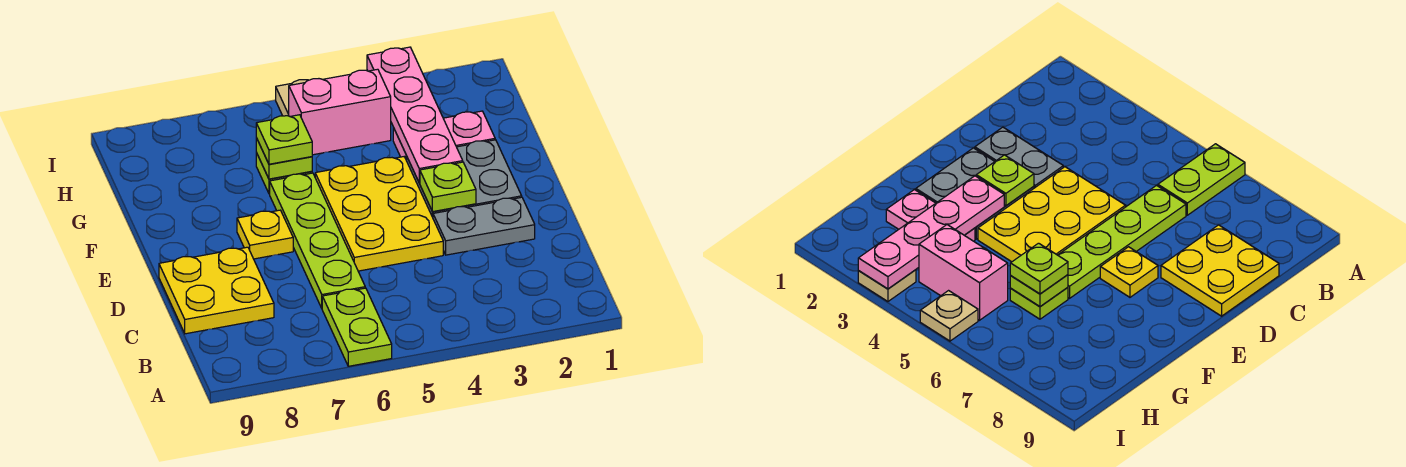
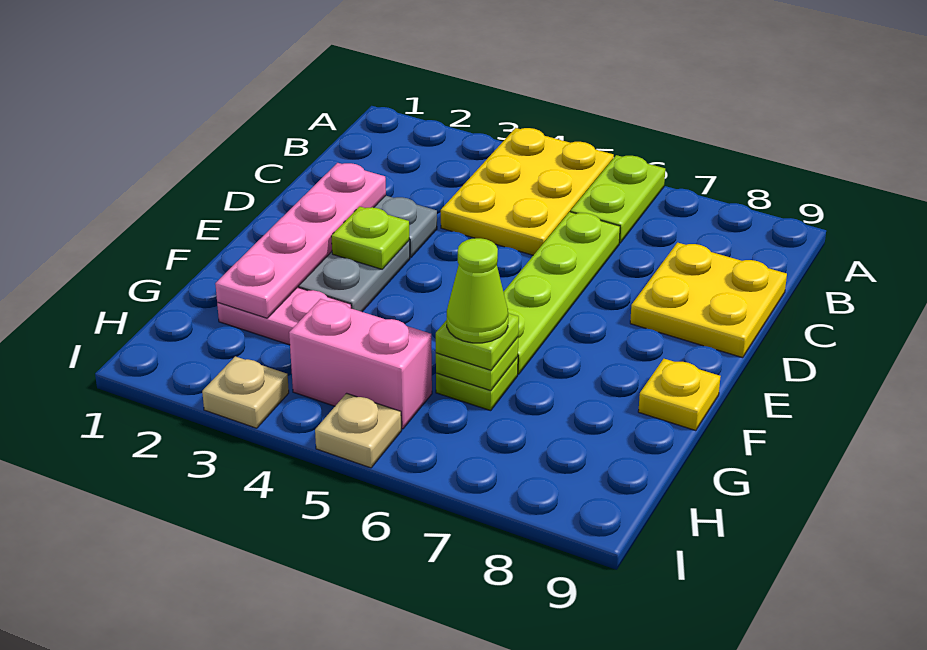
yellow plate D4:F5 level 1 -> yellow plate A4:C5 level 1
yellow plate E7 level 1 -> yellow plate F9 level 1
pink plate F3:I3 level 2 -> pink plate D2:G2 level 2
none -> lime cone G6 level 4

